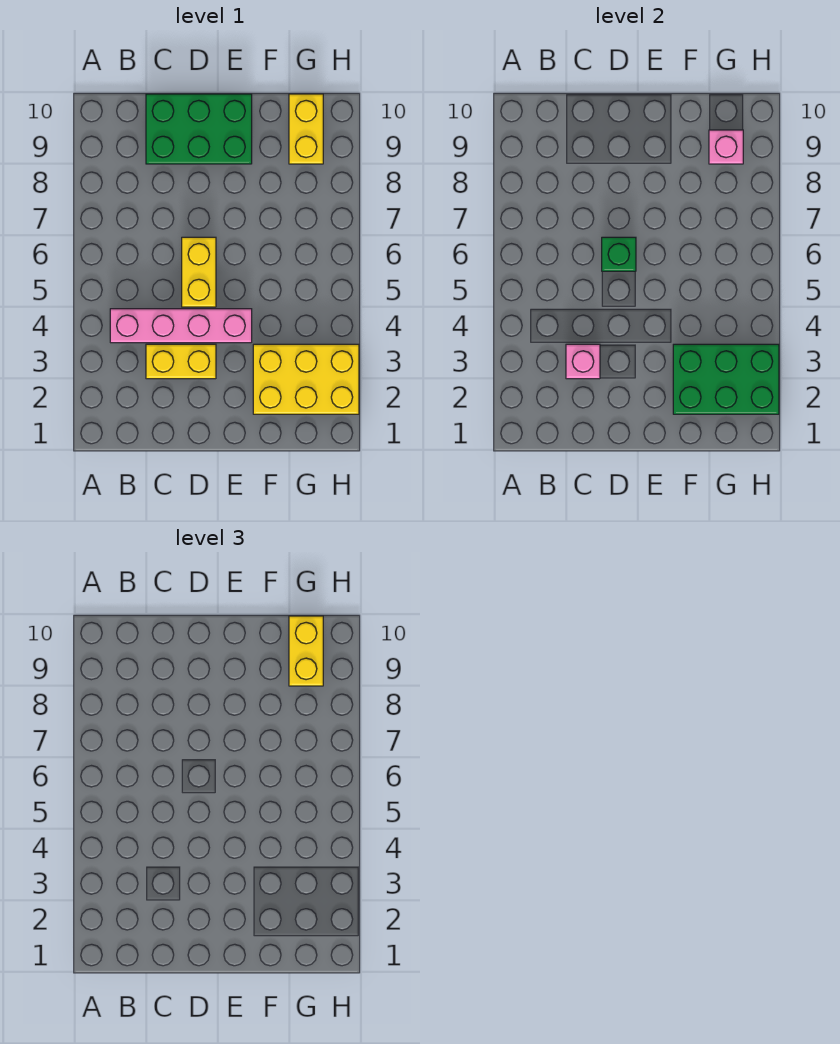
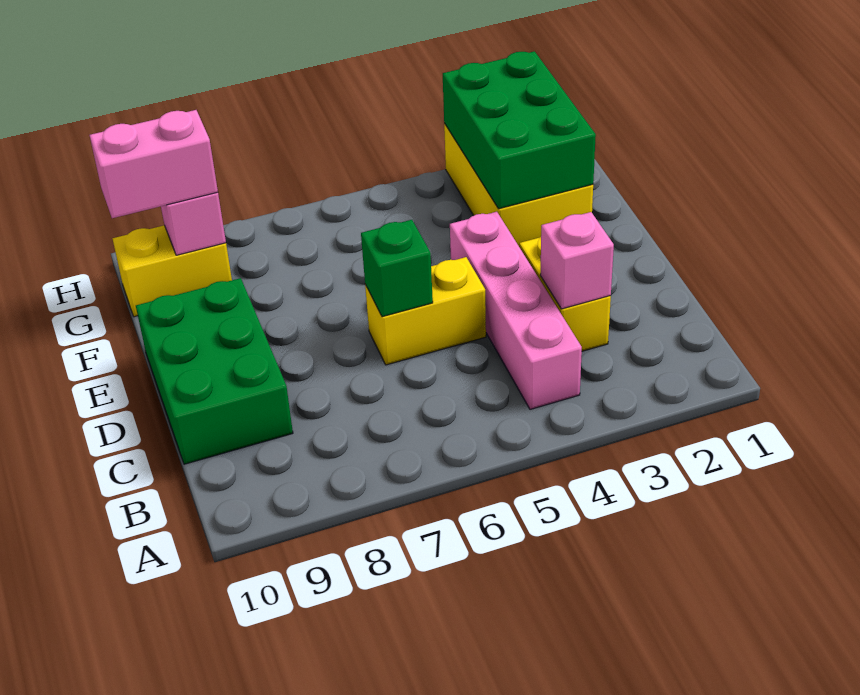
yellow brick G9:G10 level 3 -> pink brick G9:G10 level 3

